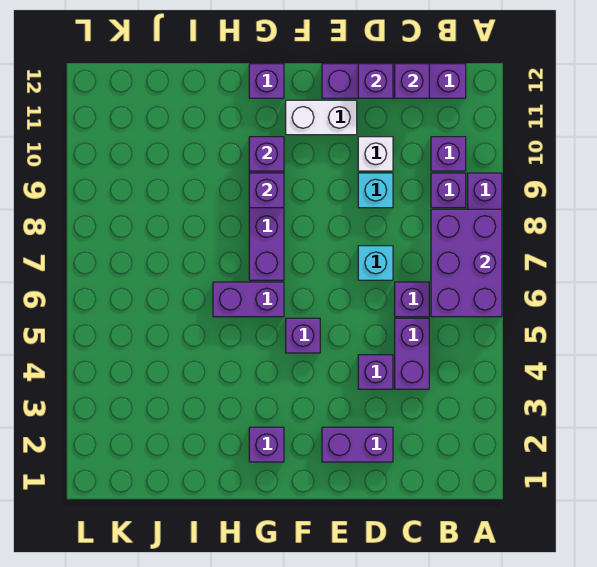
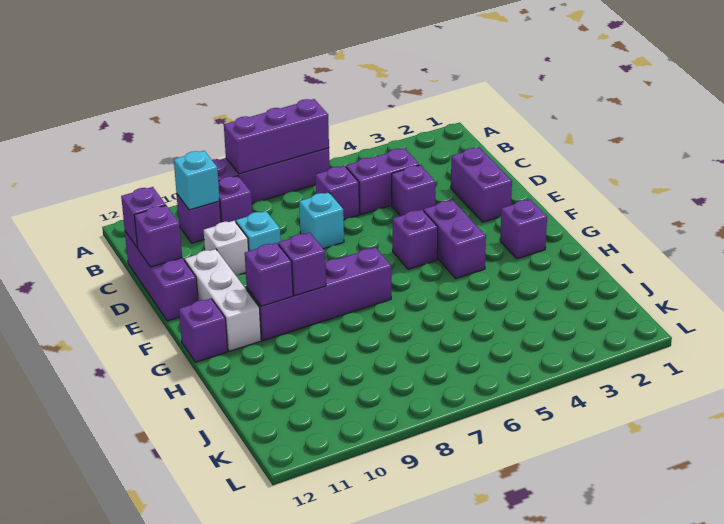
purple brick A6:B8 level 2 -> purple brick A6:A8 level 2
none -> cyan brick B10 level 2
purple brick B12:E12 level 1 -> purple brick C12:E12 level 1
white brick E11:F11 level 1 -> white brick E11:G11 level 1
purple brick G6:H6 level 1 -> purple brick F4:G4 level 1

